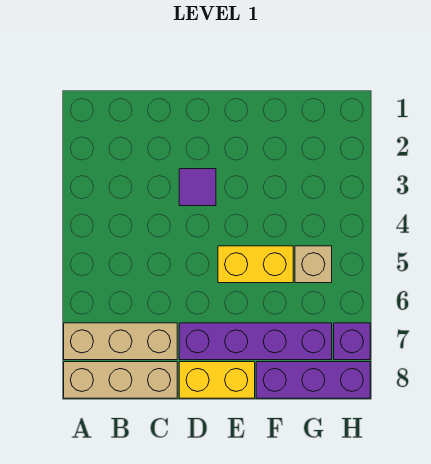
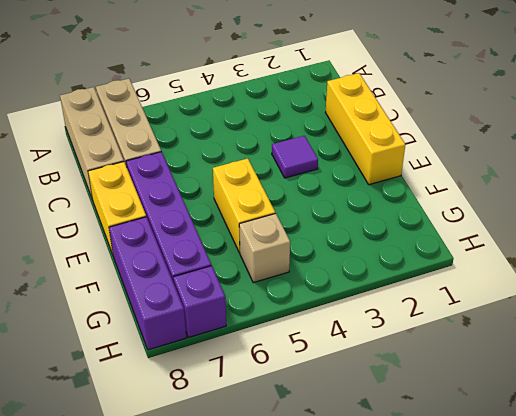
none -> yellow brick C1:E1 level 1

